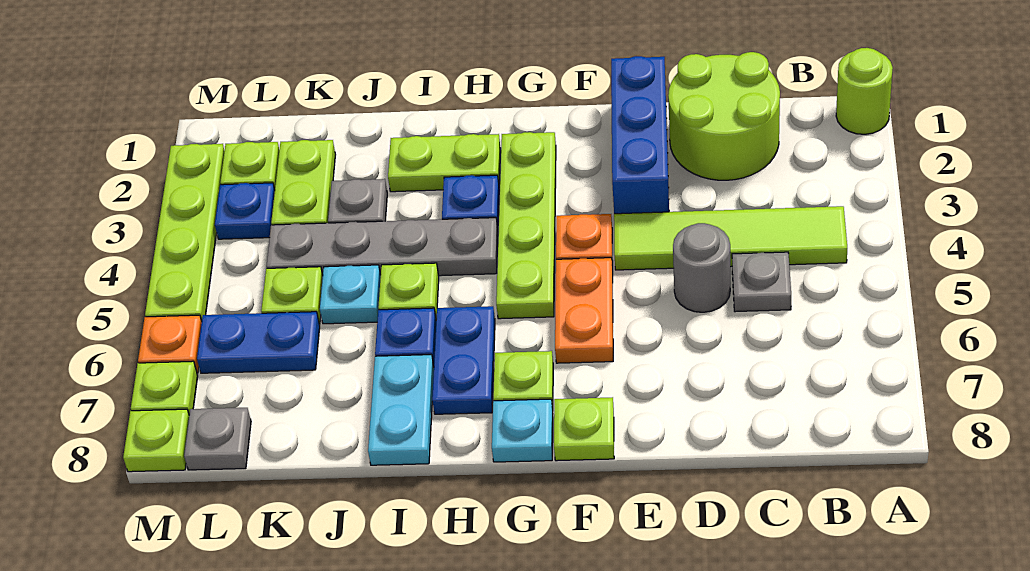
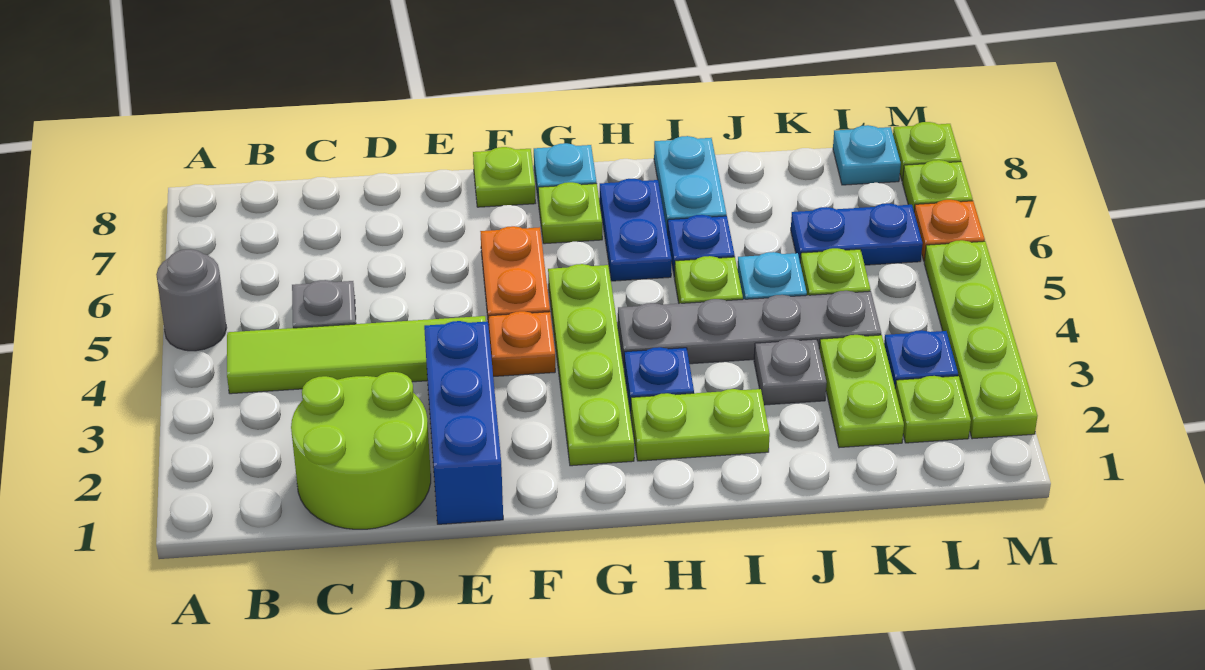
lime round brick A1 level 1 -> none
grey round brick D5 level 1 -> grey round brick A5 level 1
grey plate L8 level 1 -> cyan plate L8 level 1

